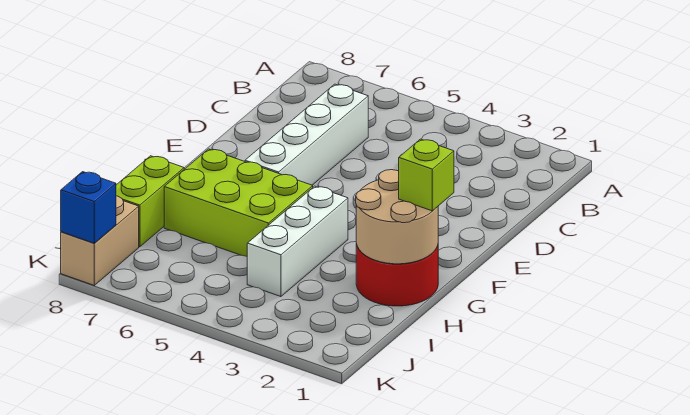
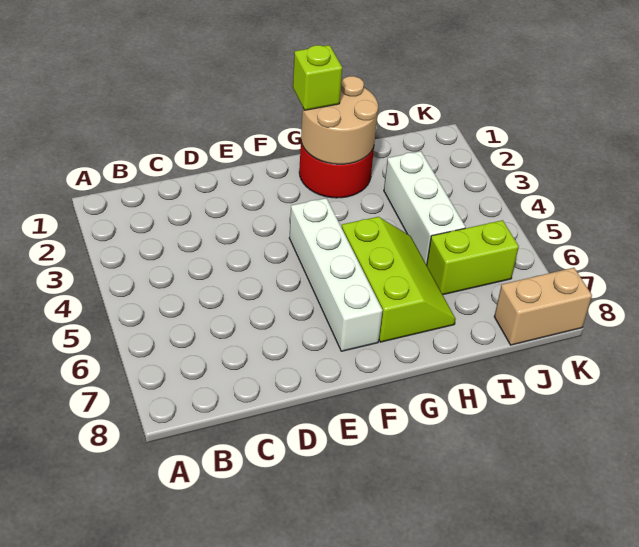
white brick C6:F6 level 1 -> white brick F4:F7 level 1
white brick G4:I4 level 1 -> white brick I3:I5 level 1
lime brick G5:H7 level 1 -> lime slope G5:H7 level 1 top G
lime brick H8:I8 level 1 -> lime brick I6:J6 level 1
blue brick K8 level 2 -> none

